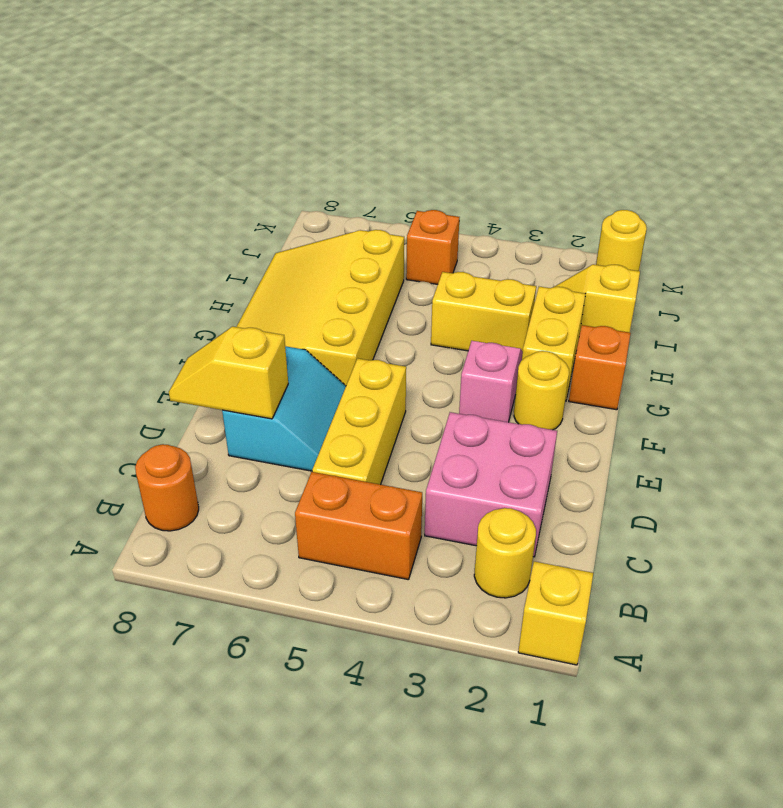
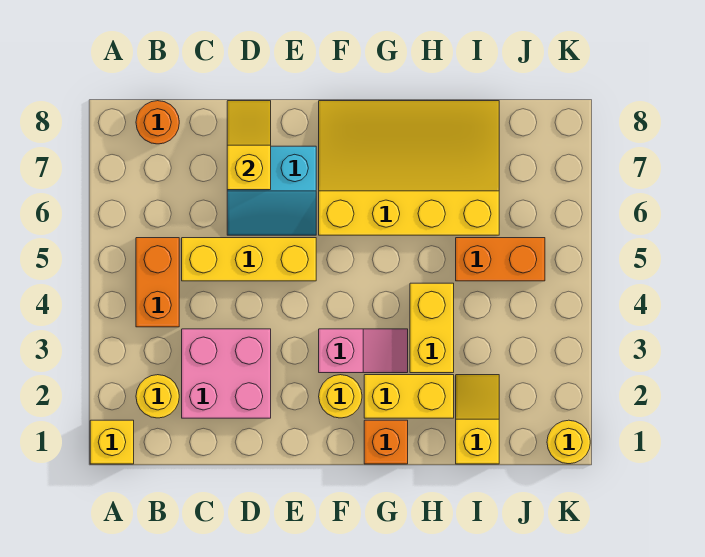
orange brick J5 level 1 -> orange brick I5:J5 level 1

